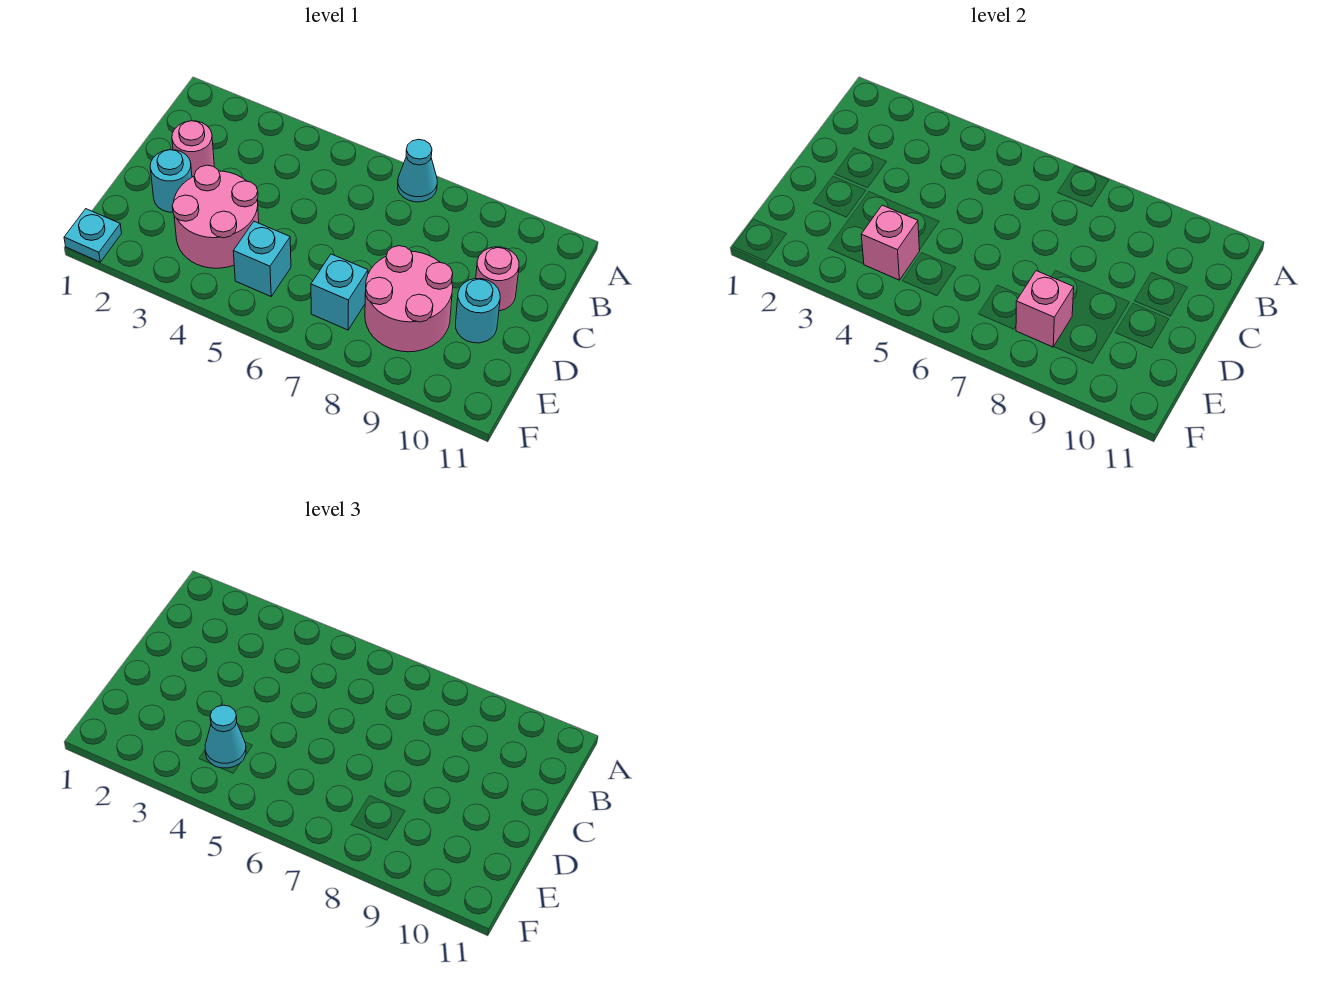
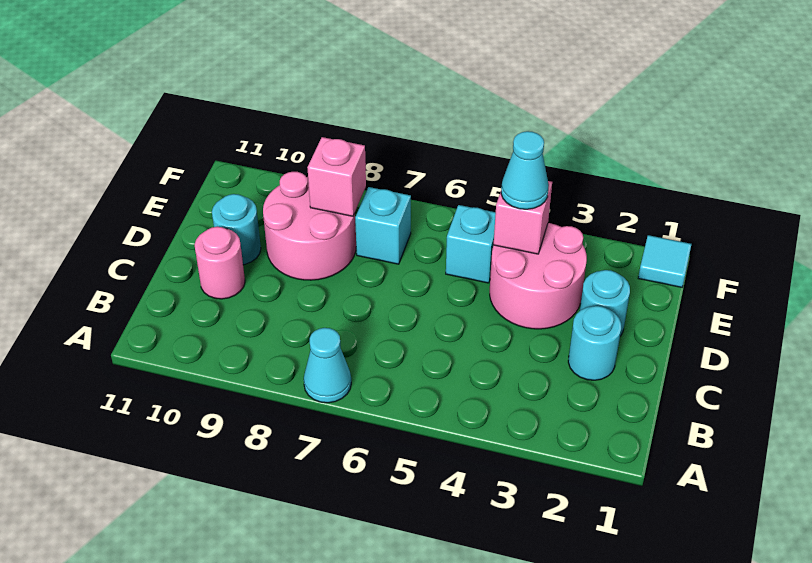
pink round brick C2 level 1 -> cyan round brick C2 level 1
cyan plate F1 level 1 -> cyan tile F1 level 1

